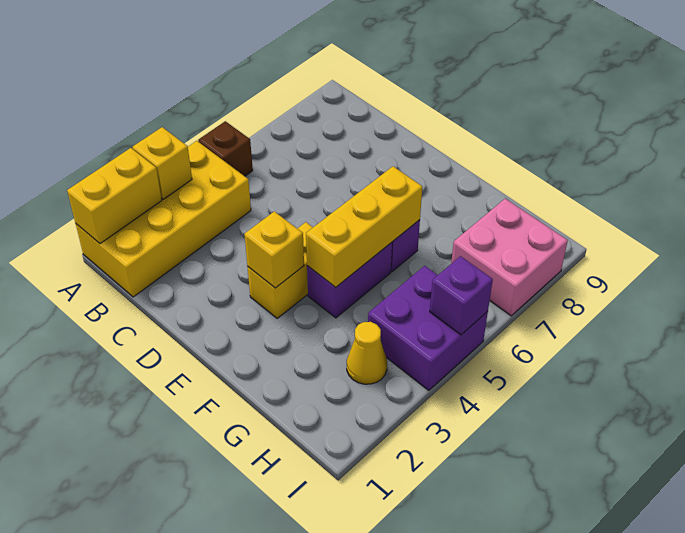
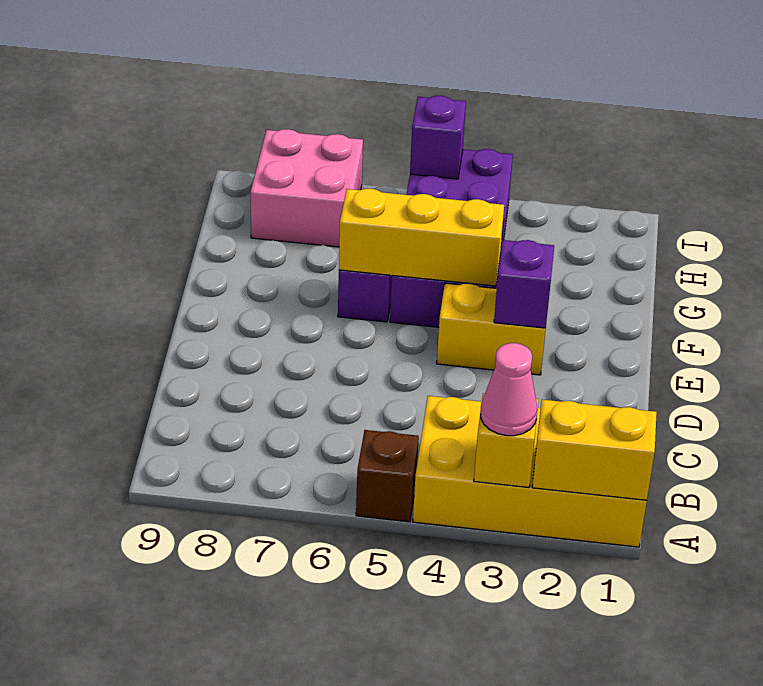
none -> pink cone A3 level 3
yellow brick E3 level 2 -> purple brick E3 level 2
yellow cone H3 level 1 -> none

